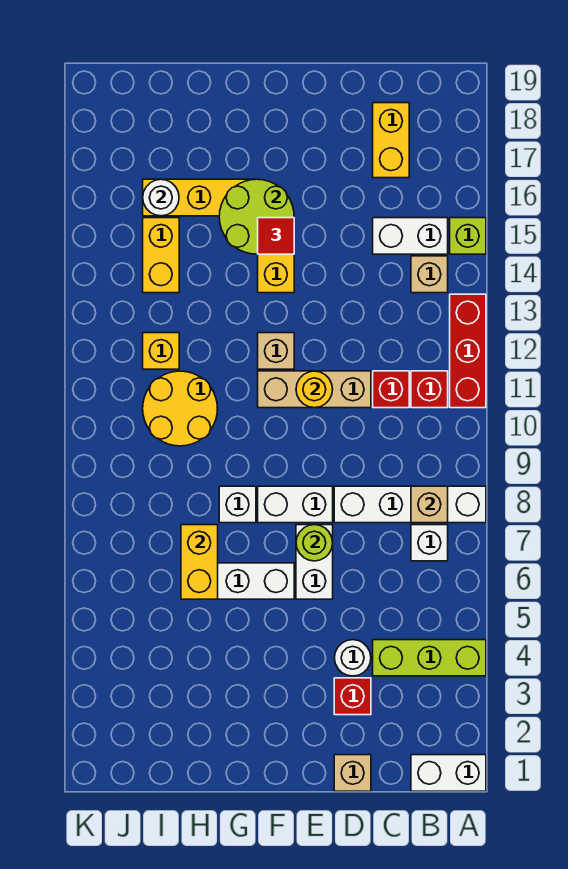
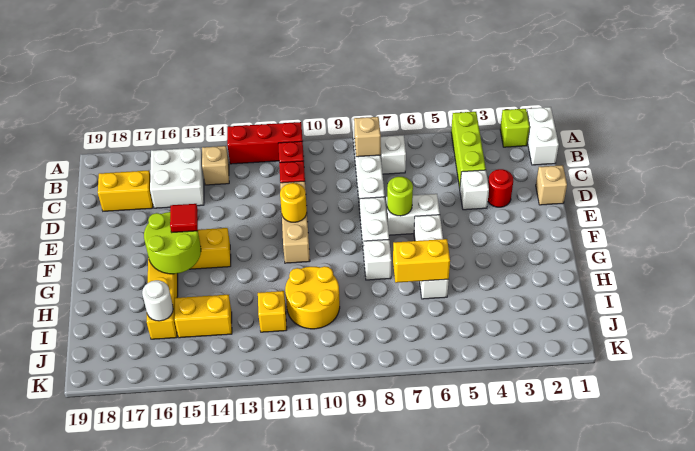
lime brick A15 level 1 -> lime brick A2 level 1
white brick B15:C15 level 1 -> white brick B15:C16 level 1
red brick D3 level 1 -> red round brick D3 level 1
white round brick D4 level 1 -> white brick D4 level 1
tan brick F12 level 1 -> none

